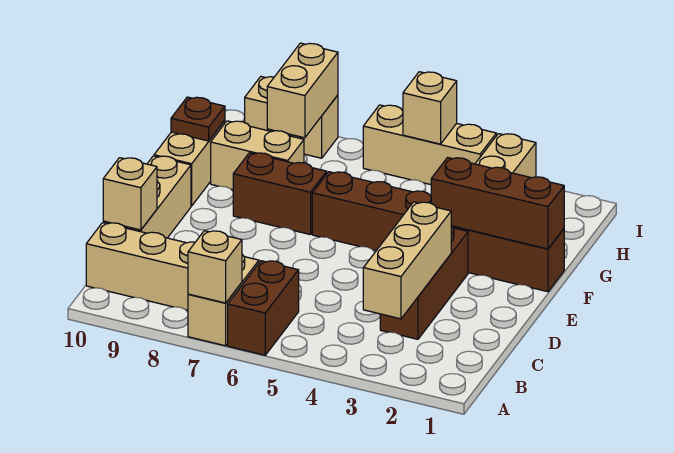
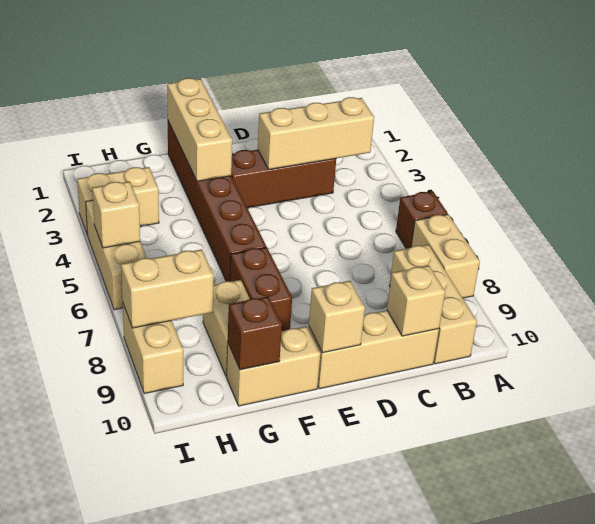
brown brick A6:B6 level 1 -> brown brick A6 level 1
tan brick A7:B7 level 1 -> tan brick A7:A8 level 1
tan brick A7 level 2 -> tan brick E10 level 2
brown brick F1:F3 level 2 -> tan brick F1:F3 level 2
brown plate G10 level 2 -> brown brick G10 level 2

